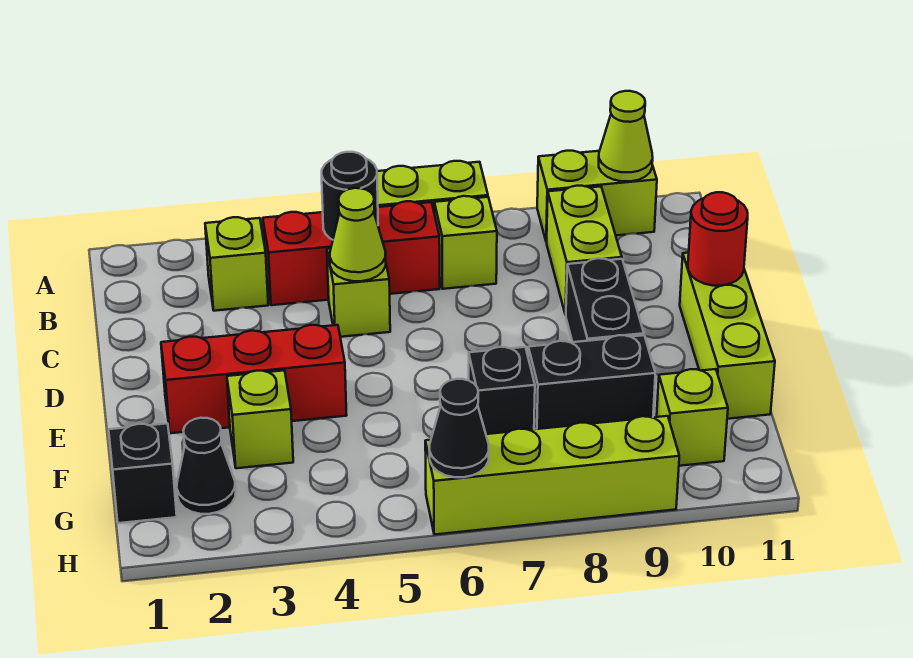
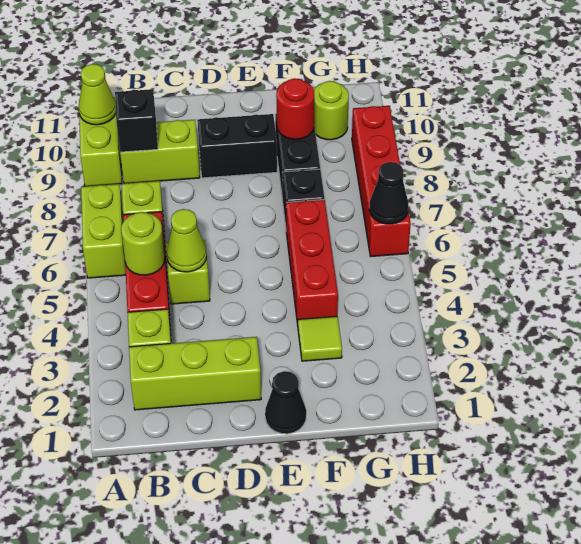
black round brick B5 level 2 -> lime round brick B5 level 2
lime brick D11:F11 level 1 -> lime brick B2:D2 level 1
red round brick D11 level 2 -> red round brick F9 level 2
red brick E2:E4 level 1 -> red brick F4:F6 level 1
lime brick F3 level 1 -> lime tile F3 level 1
black brick G1 level 1 -> black brick B9 level 2
black cone G2 level 1 -> black cone E1 level 1
lime brick G10 level 1 -> lime round brick G10 level 1
lime brick H6:H9 level 1 -> red brick H6:H9 level 1

